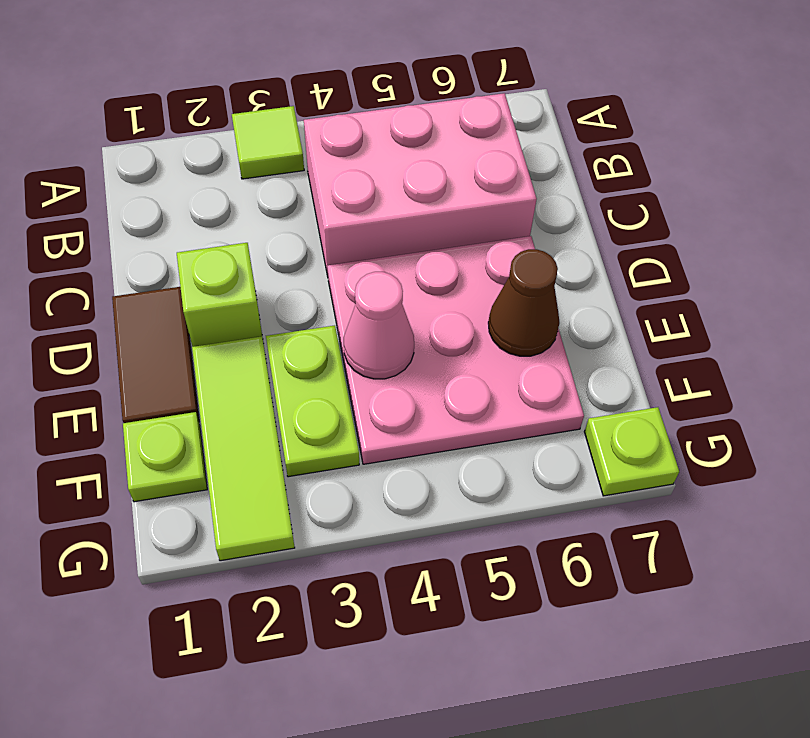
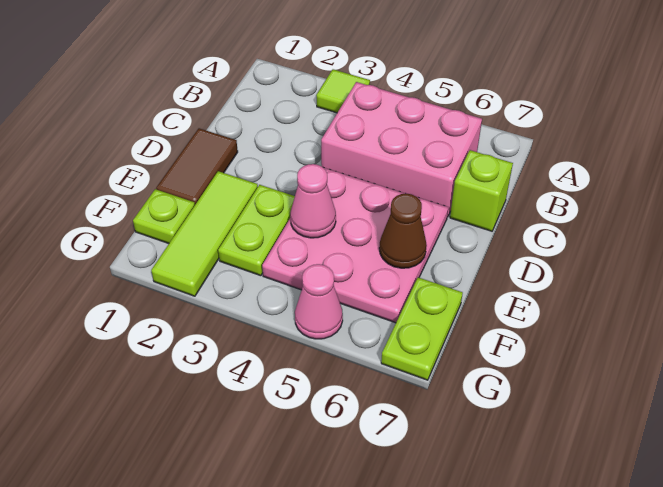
lime brick D2 level 1 -> lime brick C7 level 1
none -> pink cone G5 level 1
lime plate G7 level 1 -> lime plate F7:G7 level 1

